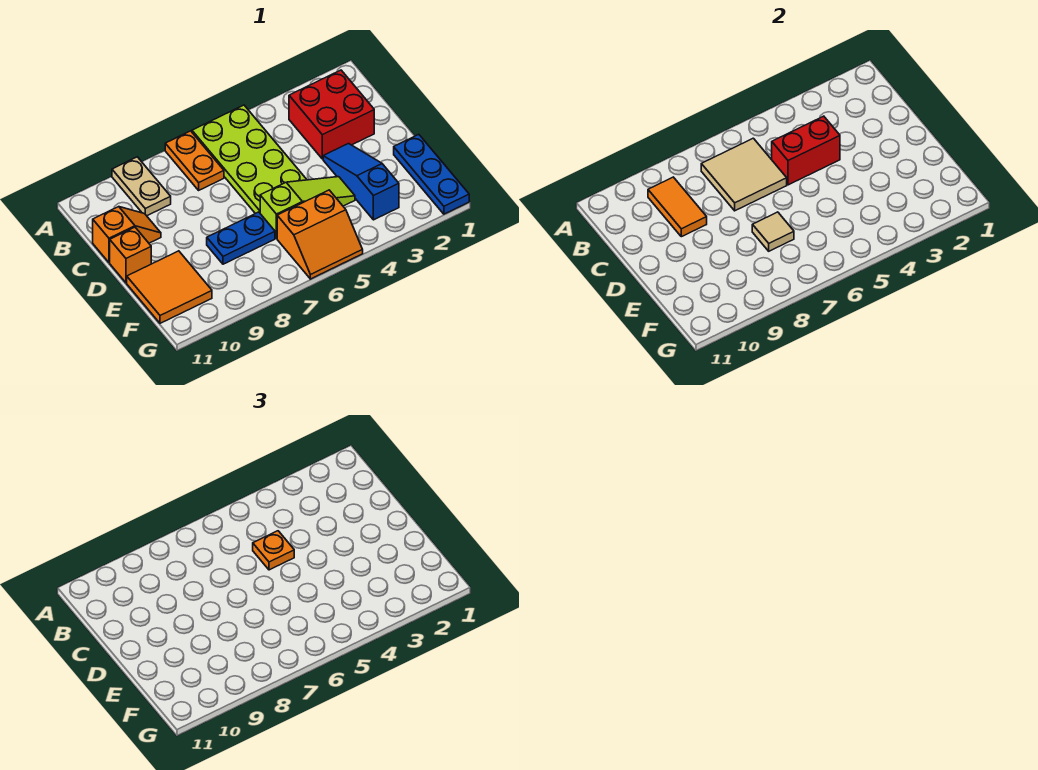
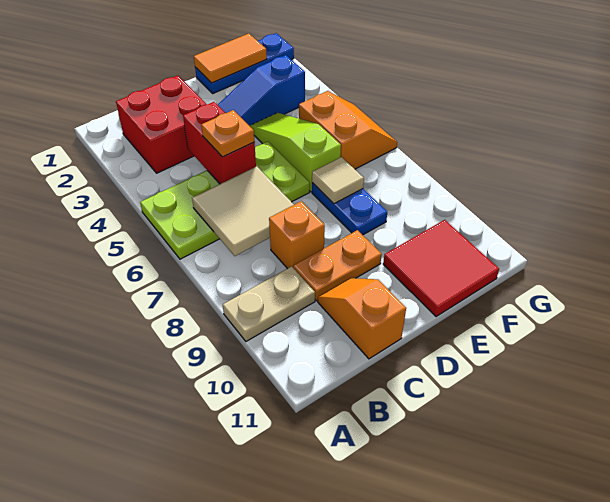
orange plate A7:B7 level 1 -> orange plate C9:D9 level 1
orange tile B9:C9 level 2 -> orange tile E1:F1 level 2
orange brick D11 level 1 -> orange brick C8 level 1
orange tile E10:F11 level 1 -> red tile E10:F11 level 1

